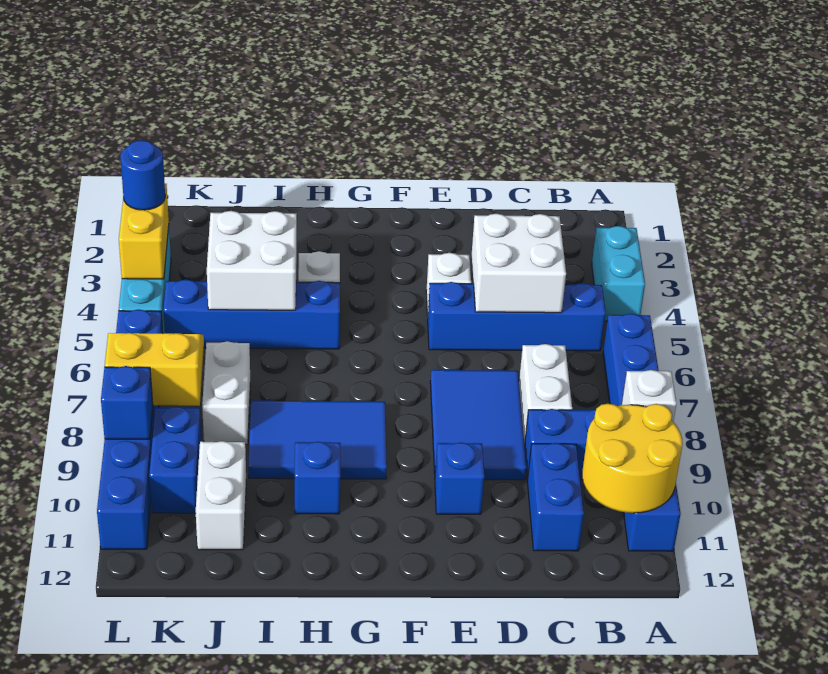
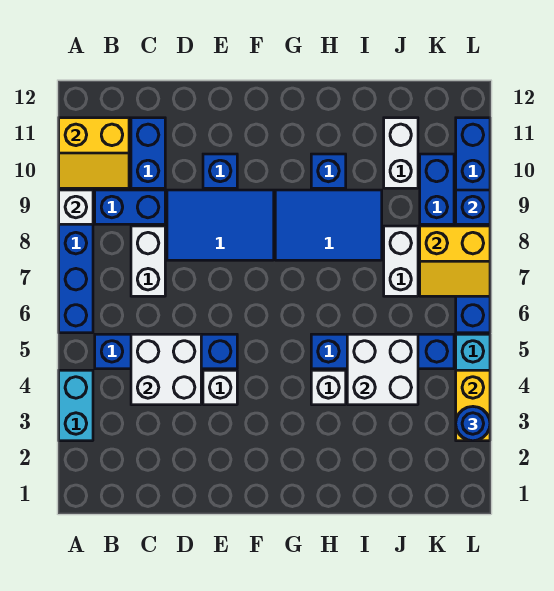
yellow round brick A10:B11 level 2 -> yellow slope A10:B11 level 2 top 11
blue tile D7:E9 level 1 -> blue tile D8:F9 level 1

